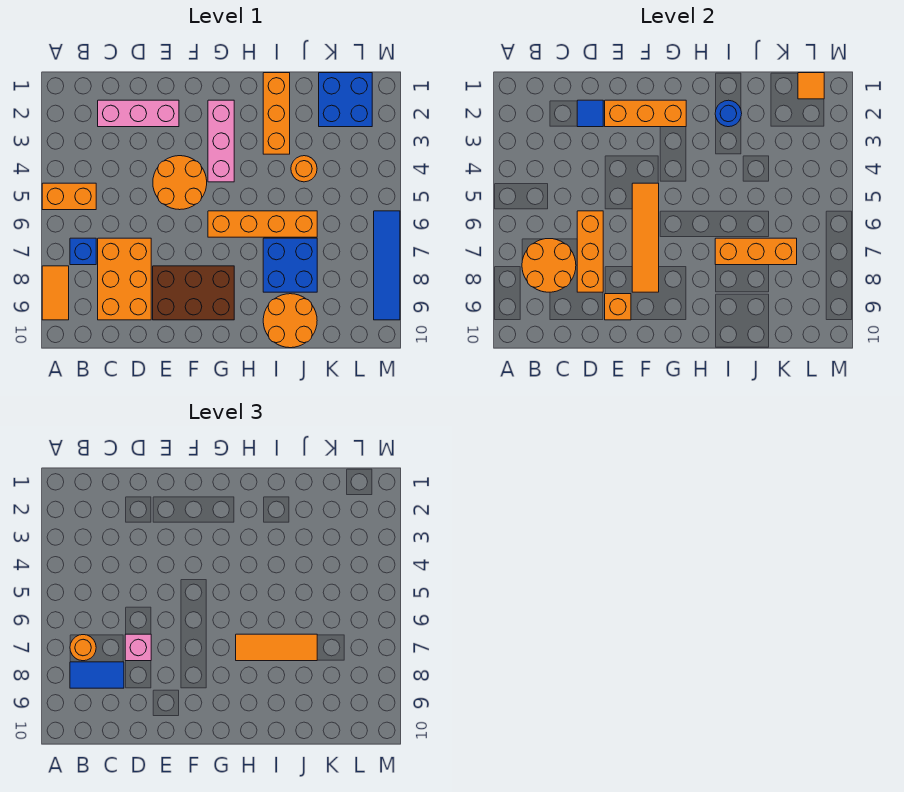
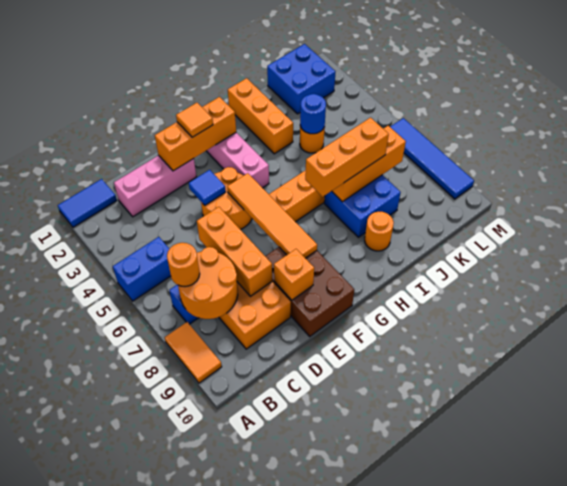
orange brick A5:B5 level 1 -> blue brick A5:B5 level 1
blue tile B8:C8 level 3 -> blue tile A1:B1 level 1
blue tile D2 level 2 -> blue tile E4 level 2
pink brick D7 level 3 -> none
brown brick E8:G9 level 1 -> brown brick E8:F10 level 1
orange tile H7:J7 level 3 -> orange brick H7:J7 level 3
blue round brick I2 level 2 -> blue round brick J4 level 2
orange round brick I9:J10 level 1 -> orange round brick I9 level 1
orange tile L1 level 2 -> orange tile F2 level 3

